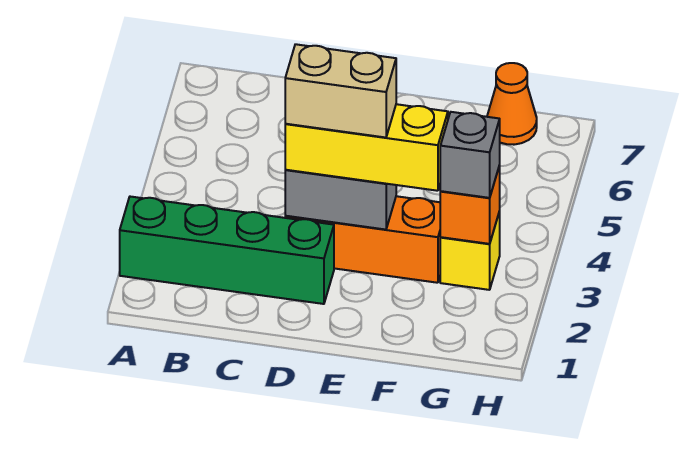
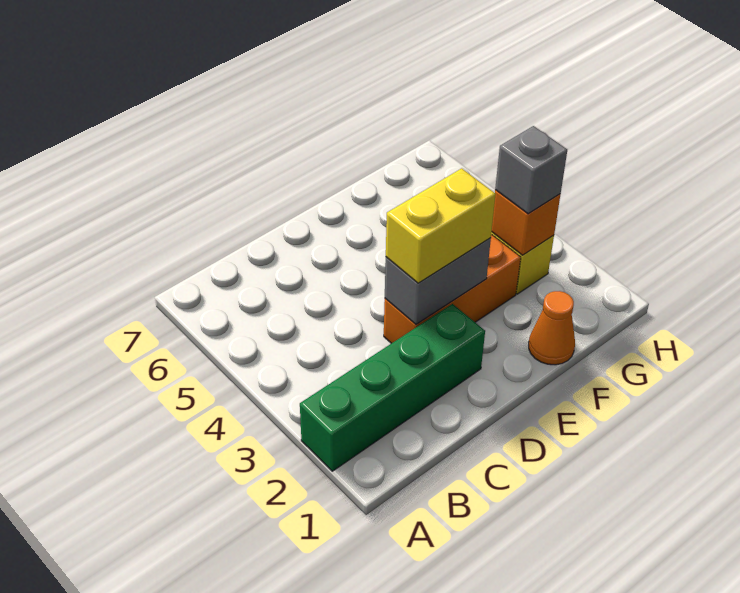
yellow brick D3:F3 level 3 -> yellow brick D3:E3 level 3
tan brick D3:E3 level 4 -> none
orange cone G7 level 1 -> orange cone F1 level 1

